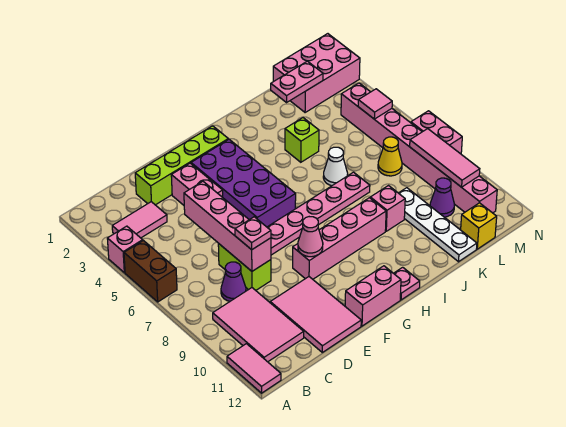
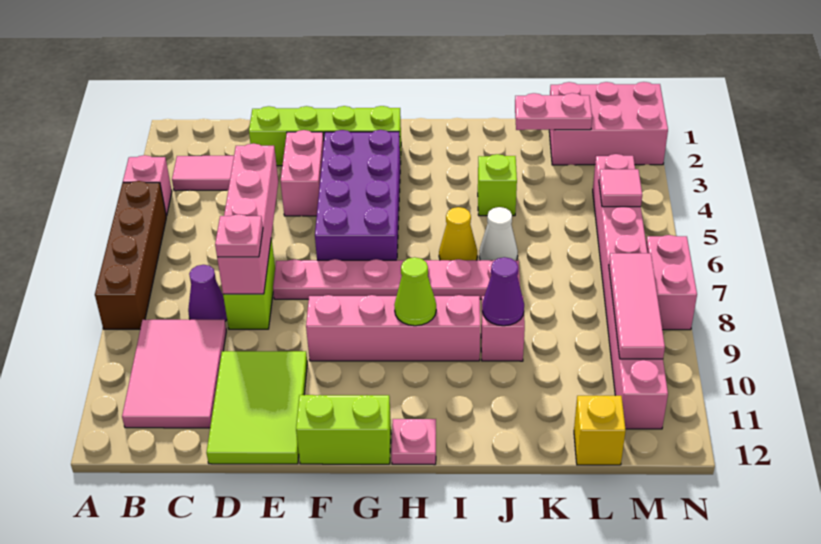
brown brick A5:A6 level 1 -> brown brick A5:A8 level 1
pink tile A11:A12 level 1 -> none
pink tile D10:E12 level 1 -> lime tile D10:E12 level 1
pink cone F9 level 2 -> none
pink brick F12:G12 level 1 -> lime brick F12:G12 level 1
none -> lime cone H9 level 2
white plate K9:K12 level 1 -> none
yellow cone L7 level 1 -> yellow cone I6 level 1
purple cone L10 level 1 -> purple cone J9 level 2

